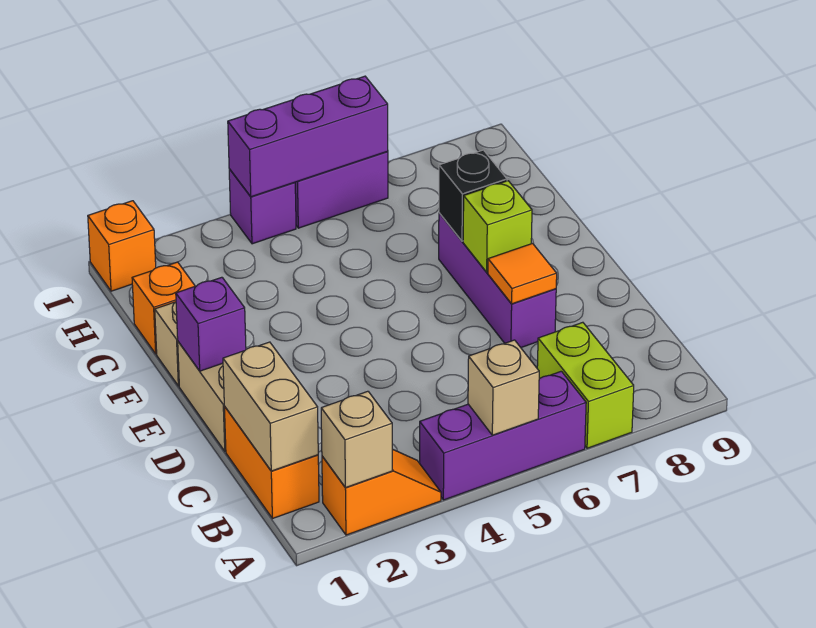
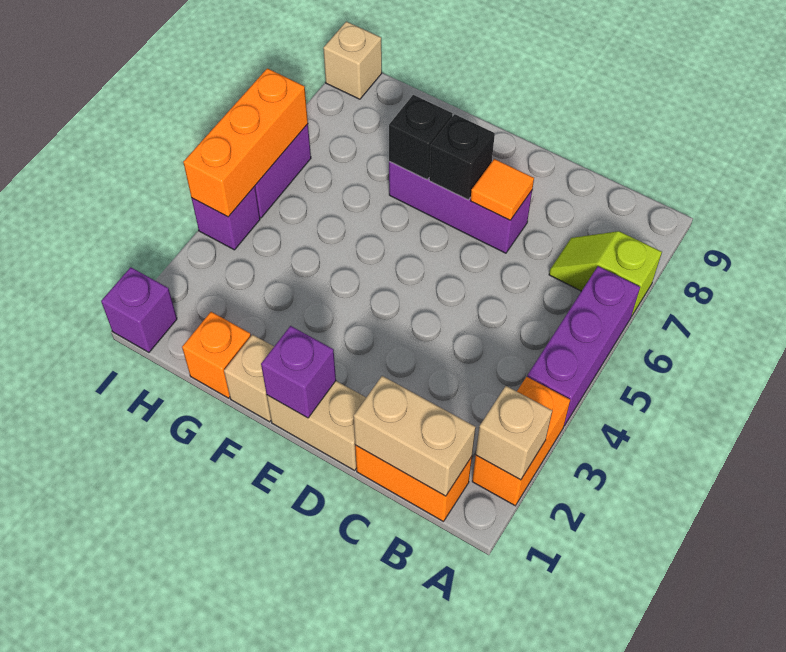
orange slope A2:A3 level 1 top 2 -> orange brick A2:A3 level 1
tan brick A5 level 2 -> tan brick I9 level 1
lime brick A7:B7 level 1 -> lime slope A7:B7 level 1 top A
lime brick E7 level 2 -> black brick E7 level 2
orange brick I1 level 1 -> purple brick I1 level 1
purple brick I4:I6 level 2 -> orange brick I4:I6 level 2

